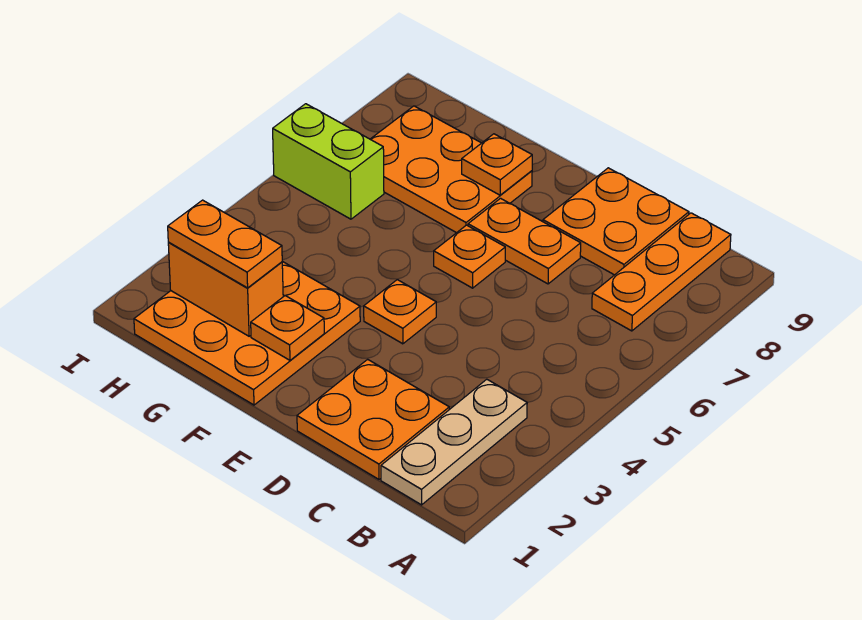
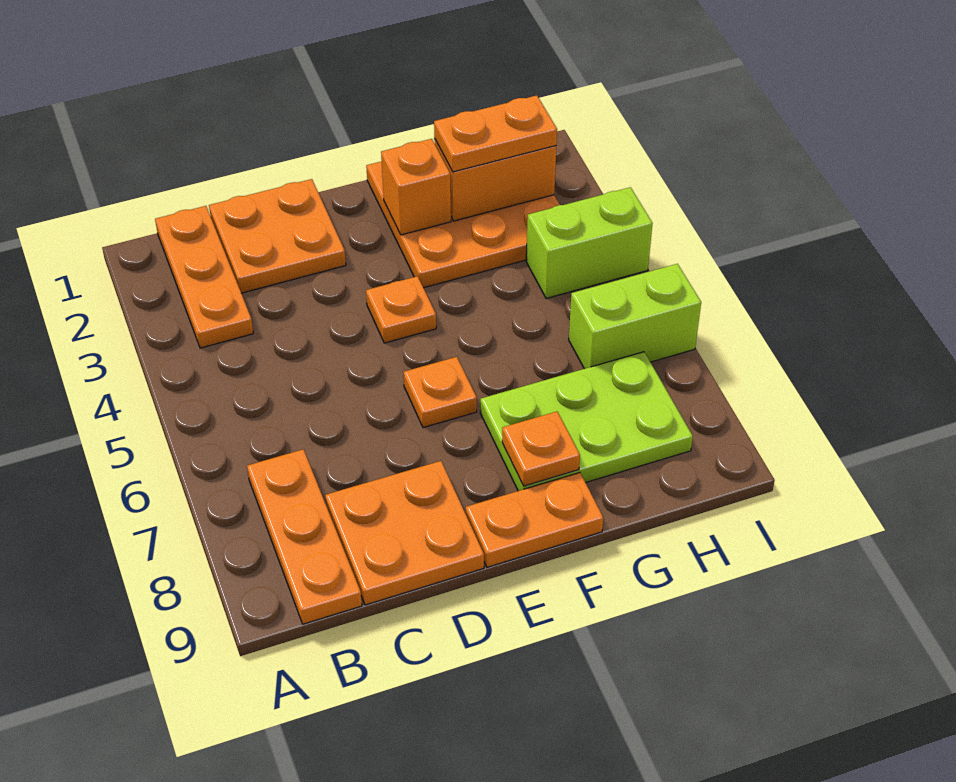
tan plate B1:B3 level 1 -> orange plate B1:B3 level 1
orange plate D7:E7 level 1 -> orange plate E9:F9 level 1
orange plate F2 level 2 -> orange brick F2 level 2
orange plate F7:H8 level 1 -> lime plate F7:H8 level 1
none -> lime brick H4:I4 level 1

